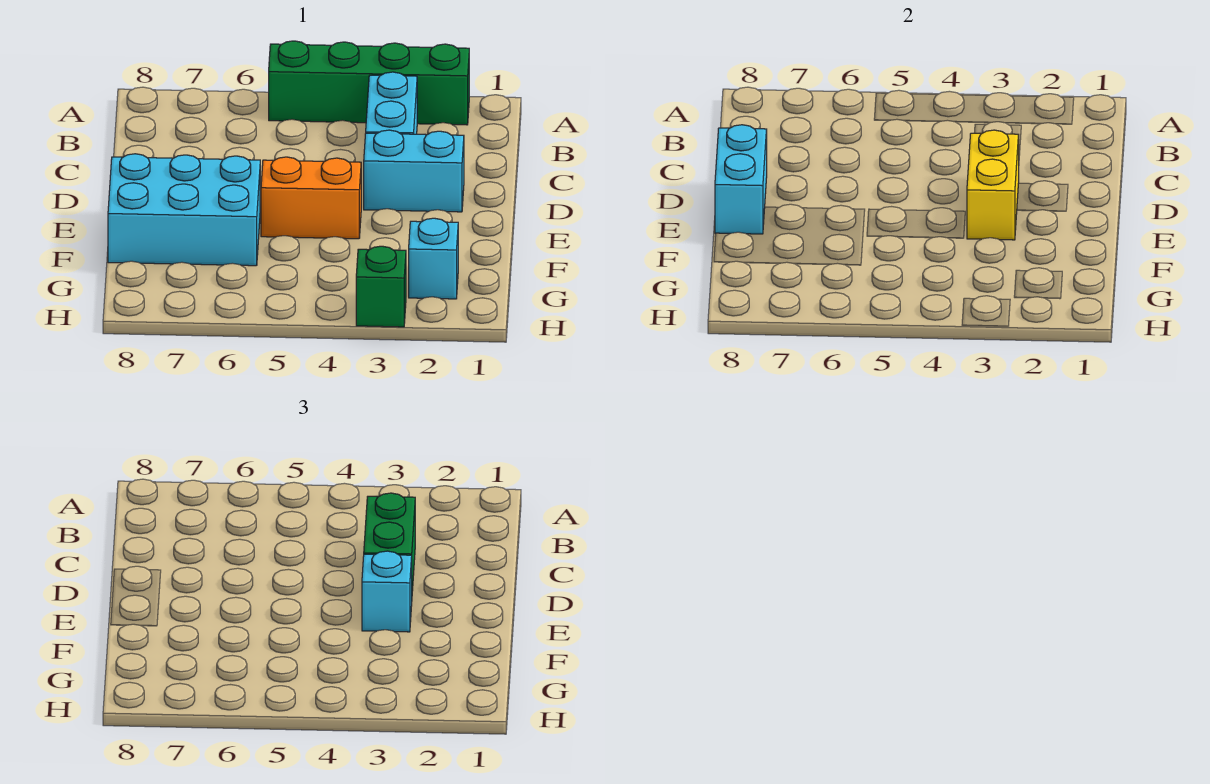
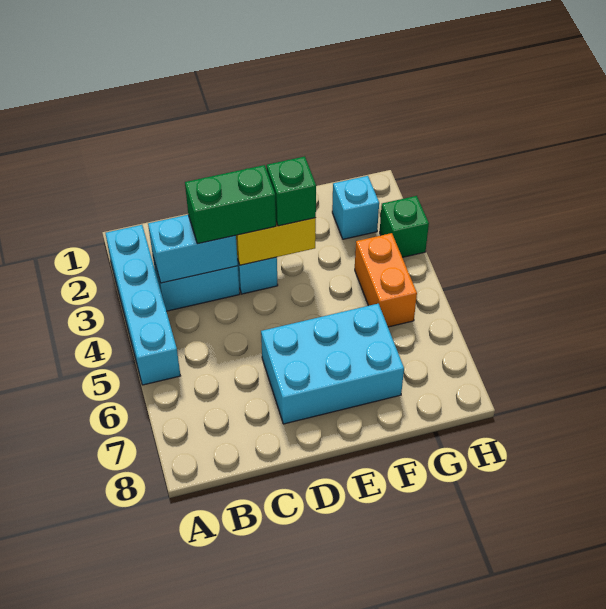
green brick A2:A5 level 1 -> cyan brick A2:A5 level 1
cyan brick D8:E8 level 2 -> cyan brick B3:C3 level 2
cyan brick E3 level 3 -> green brick E3 level 3
orange brick E4:E5 level 1 -> orange brick G4:G5 level 1
cyan brick E6:F8 level 1 -> cyan brick D6:F7 level 1

